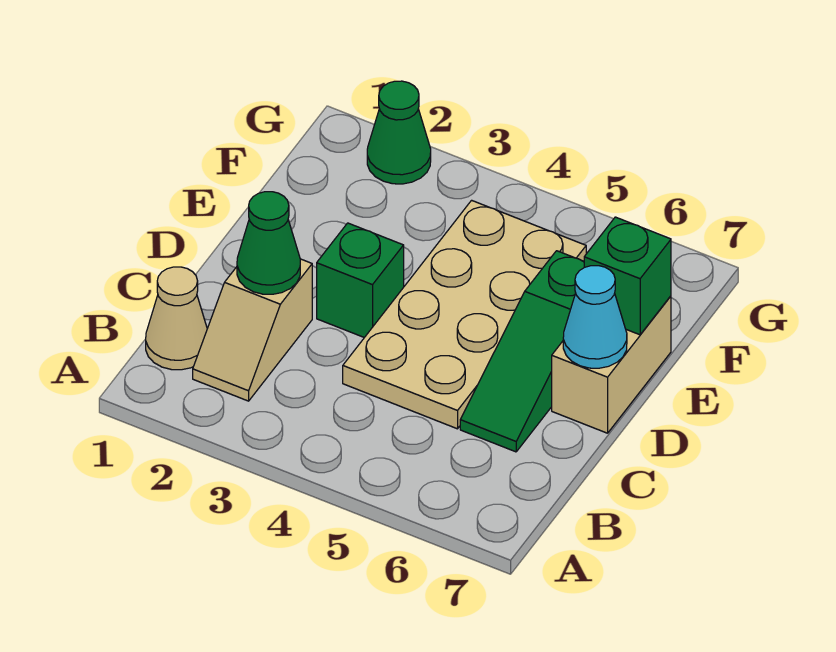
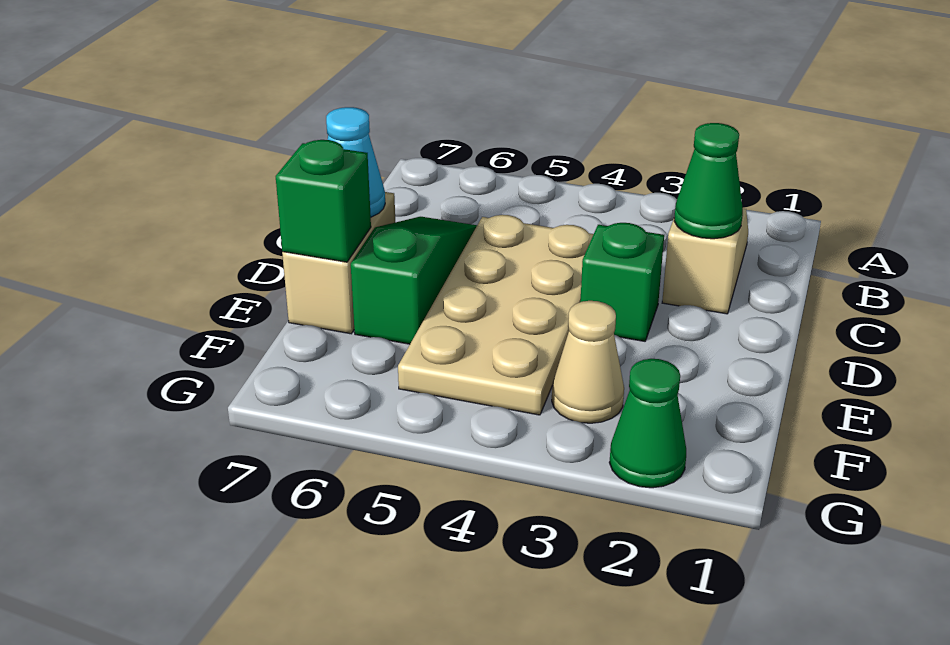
tan cone B1 level 1 -> tan cone F3 level 1

